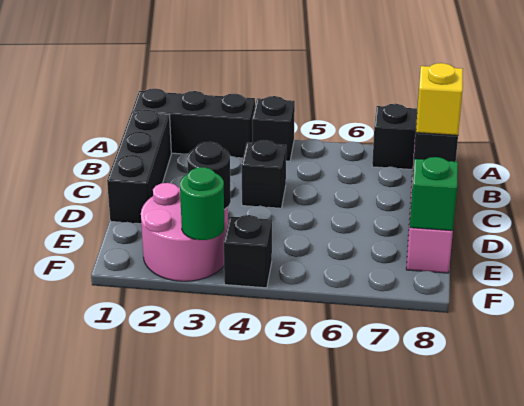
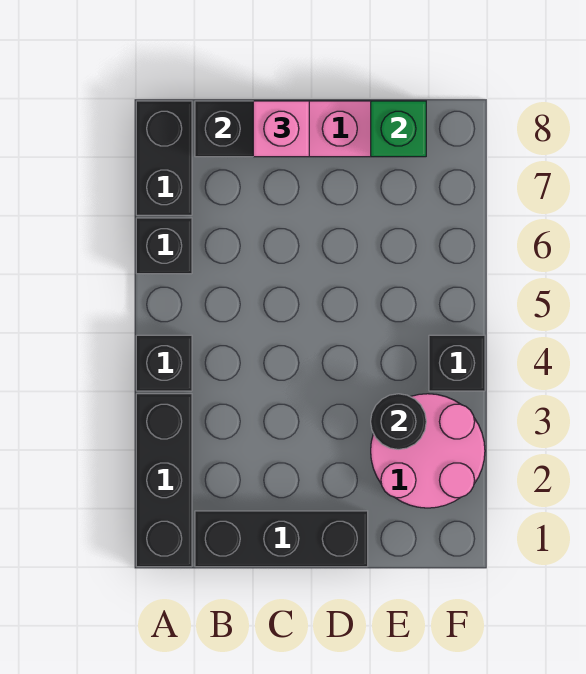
black brick C4 level 1 -> black brick A6 level 1
yellow brick C8 level 3 -> pink brick C8 level 3
green round brick F3 level 2 -> none

